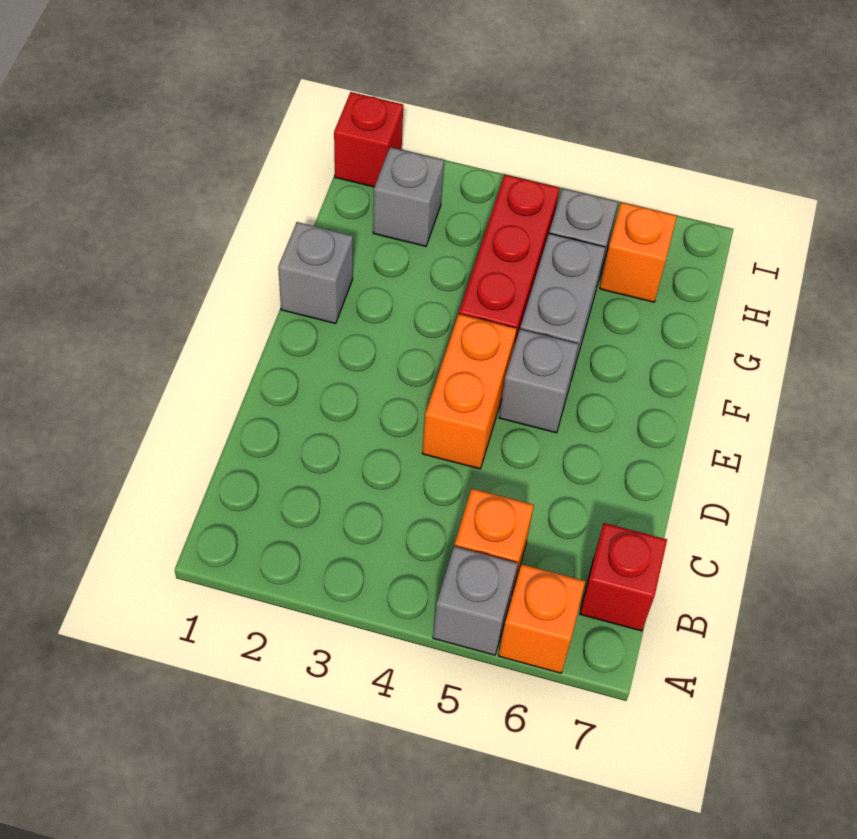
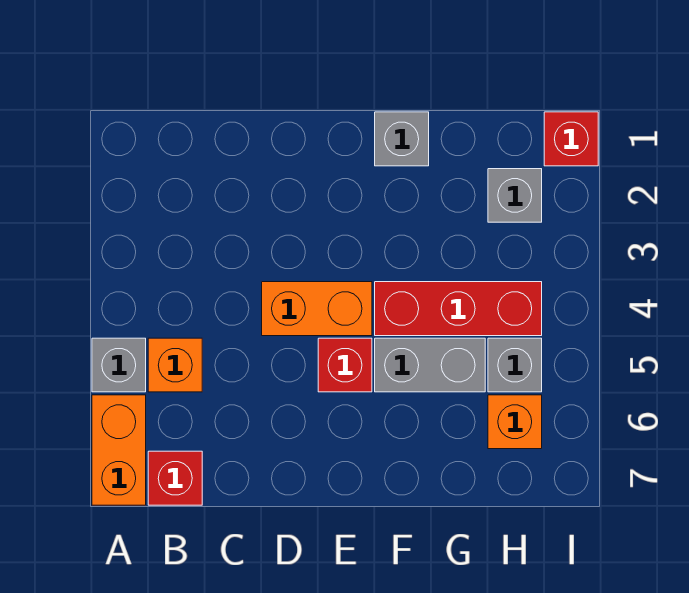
orange brick A6 level 1 -> orange brick A6:A7 level 1
grey brick E5 level 1 -> red brick E5 level 1

